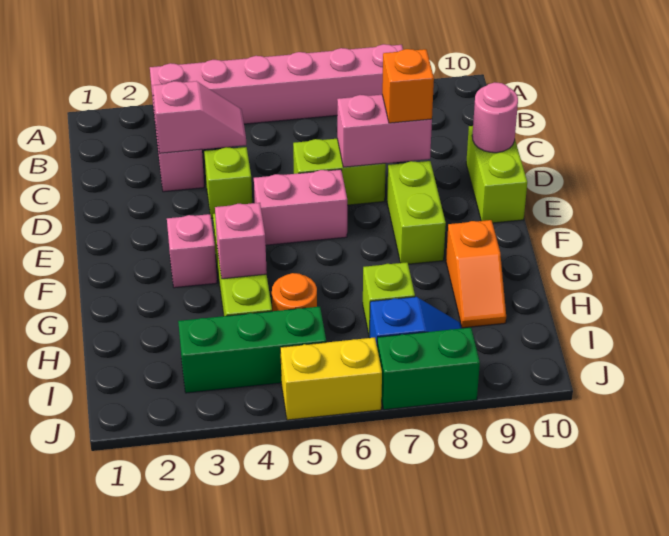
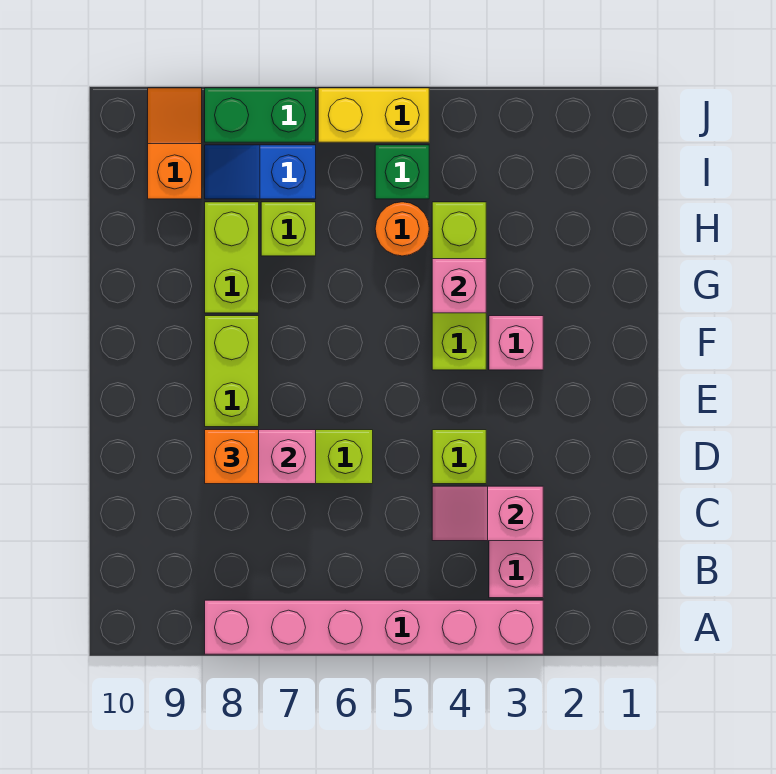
lime brick D10:E10 level 1 -> lime brick G8:H8 level 1
pink round brick D10 level 2 -> none
pink brick E5:E6 level 1 -> none
orange slope G9:H9 level 1 top G -> orange slope I9:J9 level 1 top I
green brick I3:I5 level 1 -> green brick I5 level 1

